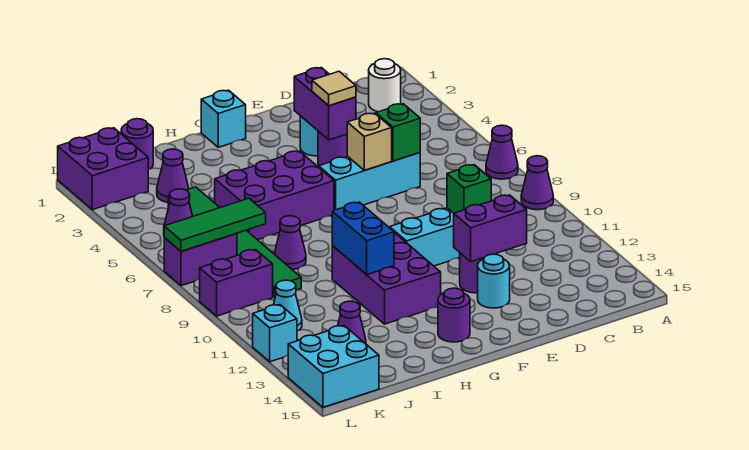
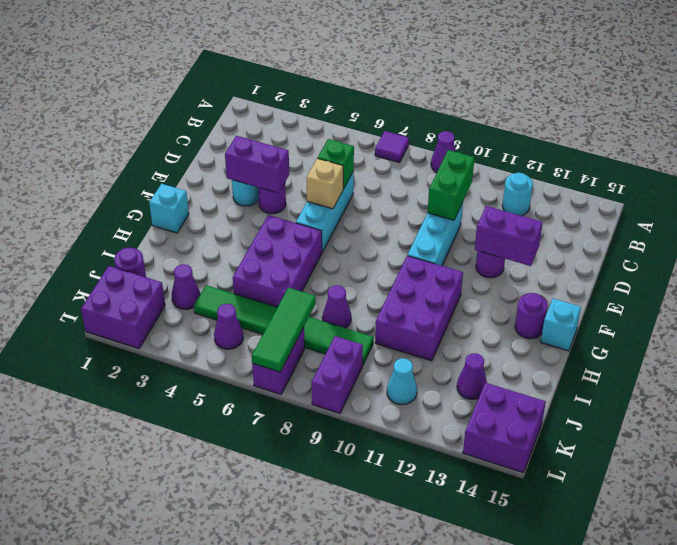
purple cone A7 level 1 -> purple tile A7 level 1
white round brick B2 level 1 -> none
green brick D10 level 2 -> green brick C10:D10 level 2
purple brick D12:E12 level 2 -> purple brick E12:E13 level 2
tan tile E4 level 3 -> none
cyan round brick E13 level 1 -> cyan round brick B12 level 1
purple brick G10:H12 level 1 -> purple brick G10:I11 level 1
blue brick H10:H11 level 2 -> none
cyan brick K14:L15 level 1 -> purple brick K14:L15 level 1
cyan brick L12 level 1 -> cyan brick G15 level 1

